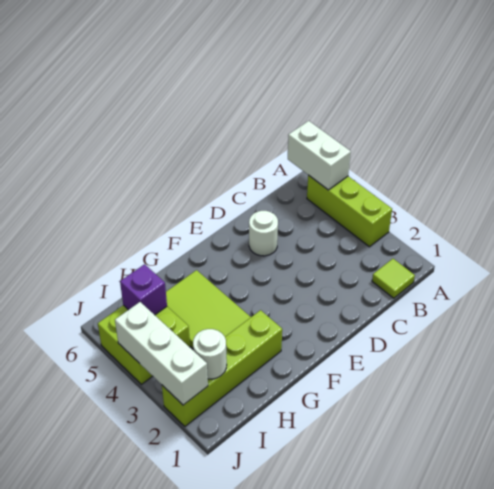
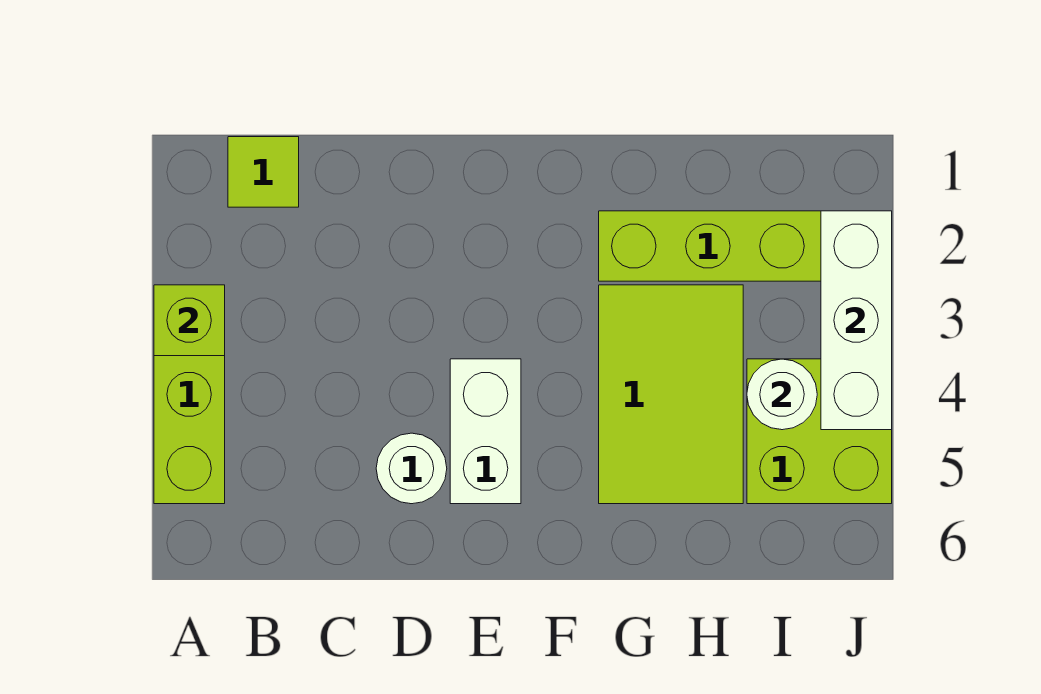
none -> lime brick A3 level 2
white brick A5:A6 level 2 -> white brick E4:E5 level 1
white round brick I2 level 2 -> white round brick I4 level 2
purple brick I5 level 2 -> none

